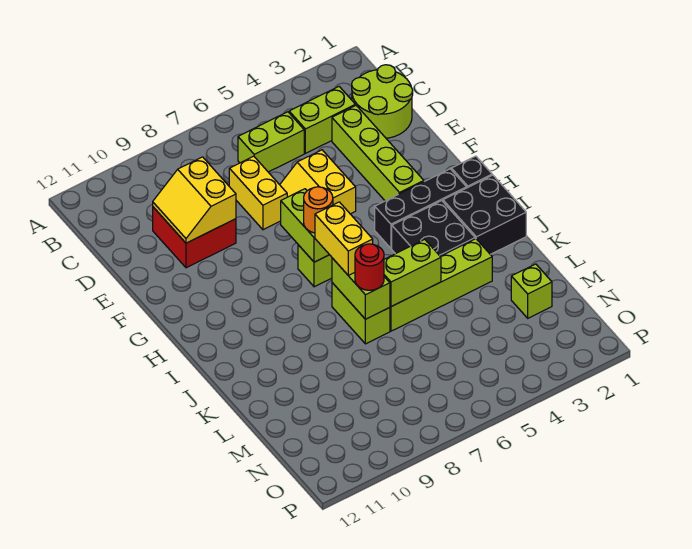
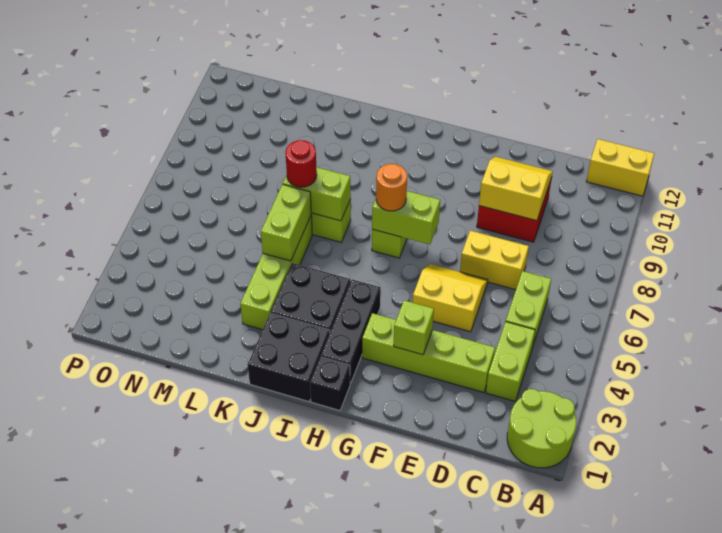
lime round brick C1:D2 level 1 -> lime round brick A1:B2 level 1
yellow brick I7:J7 level 3 -> yellow brick A12:B12 level 1
lime brick M2 level 1 -> lime brick F3 level 2

